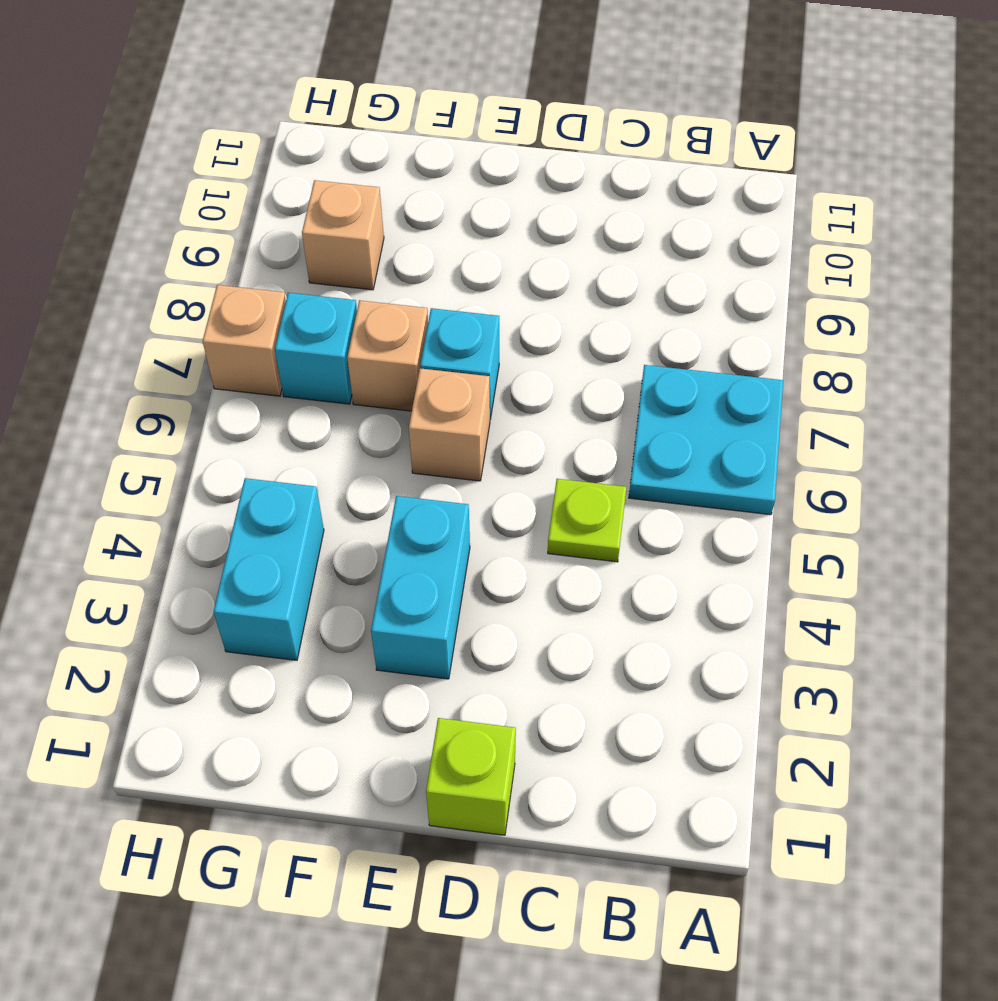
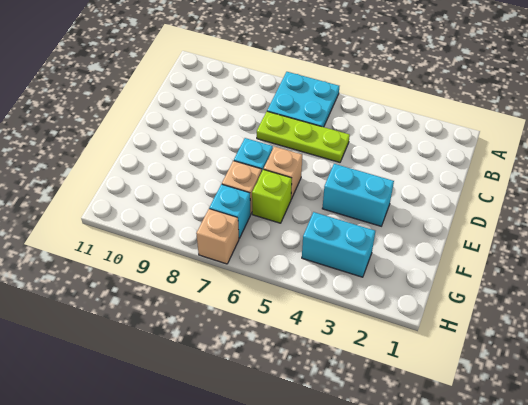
lime plate C5 level 1 -> lime plate C5:C7 level 1
lime brick D1 level 1 -> lime brick F6 level 1
tan brick G9 level 1 -> none

